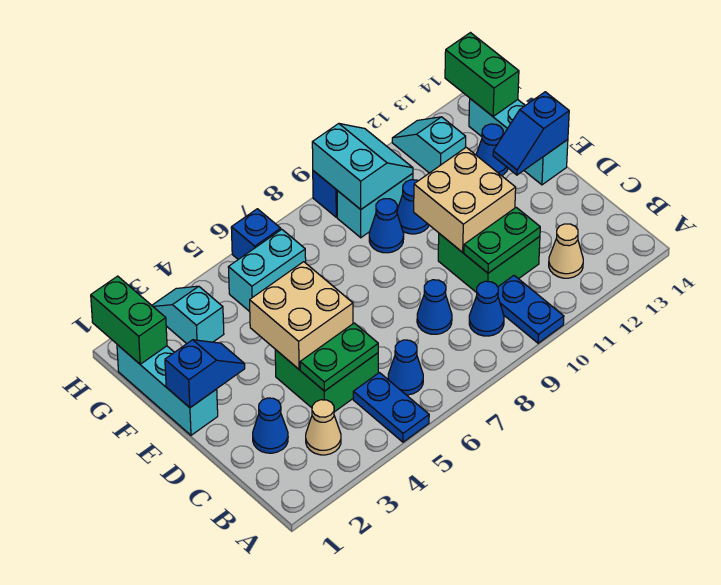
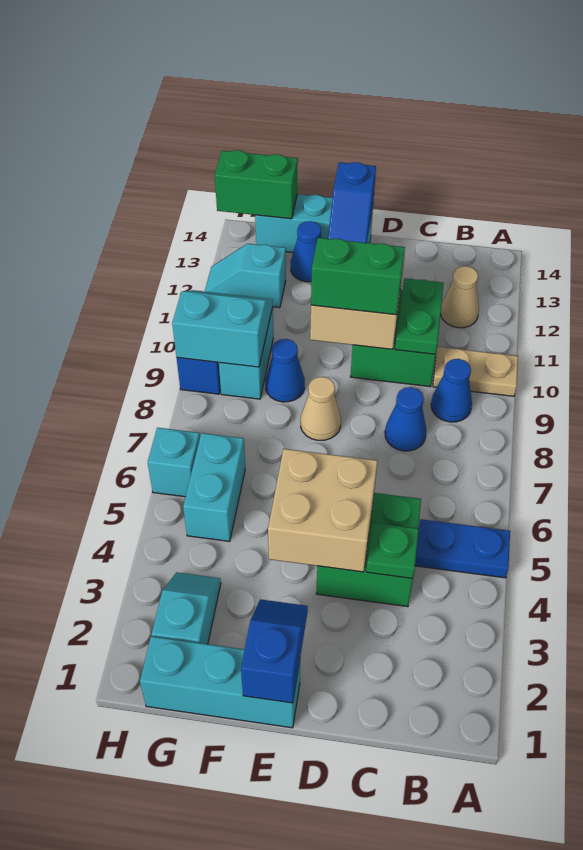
blue plate A10:B10 level 1 -> tan plate A10:B10 level 1
tan cone B3 level 1 -> tan cone E8 level 1
blue cone B6 level 1 -> none
blue cone C2 level 1 -> none
green plate C4:C5 level 2 -> green plate C4 level 2
blue cone F10 level 1 -> none
green brick G1:H1 level 2 -> green brick D10:E10 level 3
cyan slope G3:H3 level 1 top G -> cyan slope G2:G3 level 1 top 2
blue brick H6 level 1 -> cyan brick H6 level 1

